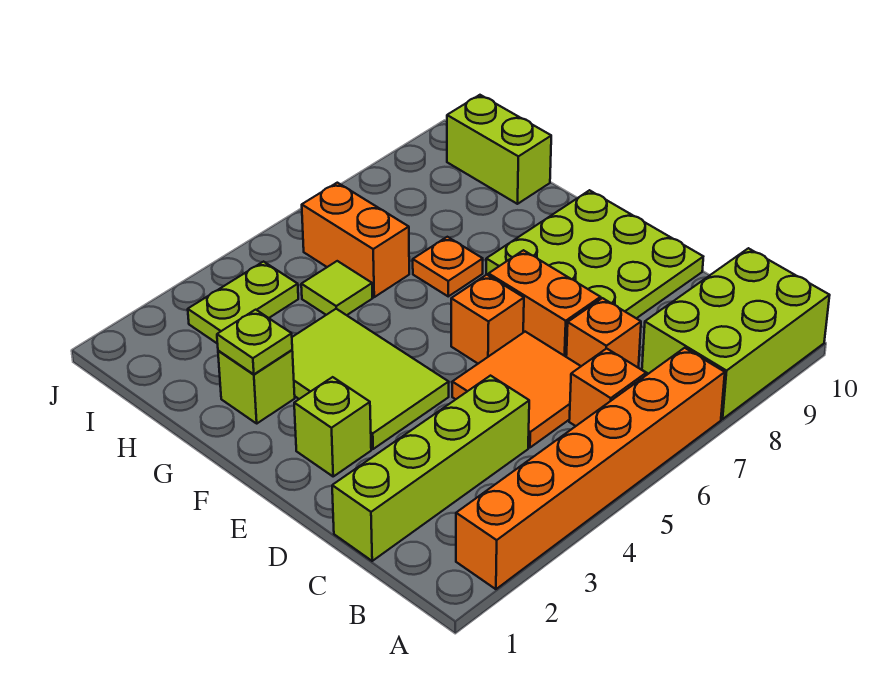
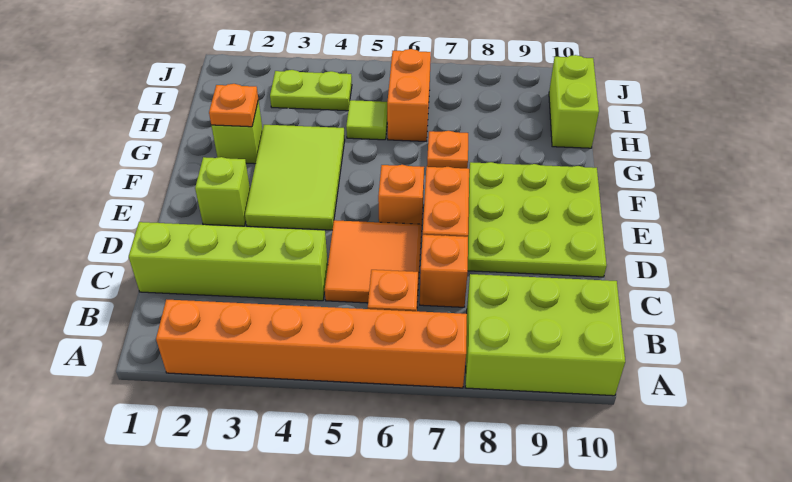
lime plate G2 level 2 -> orange plate G2 level 2

